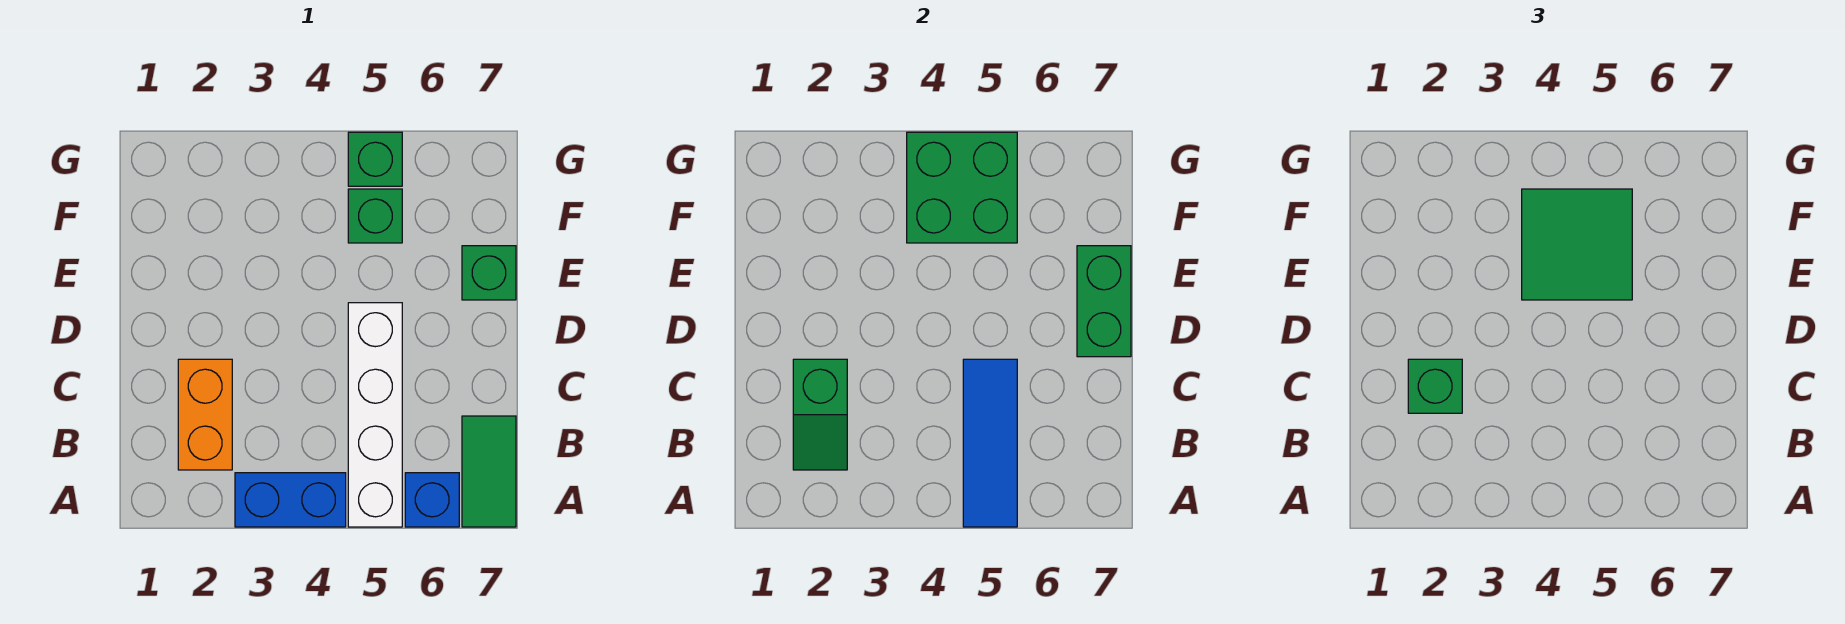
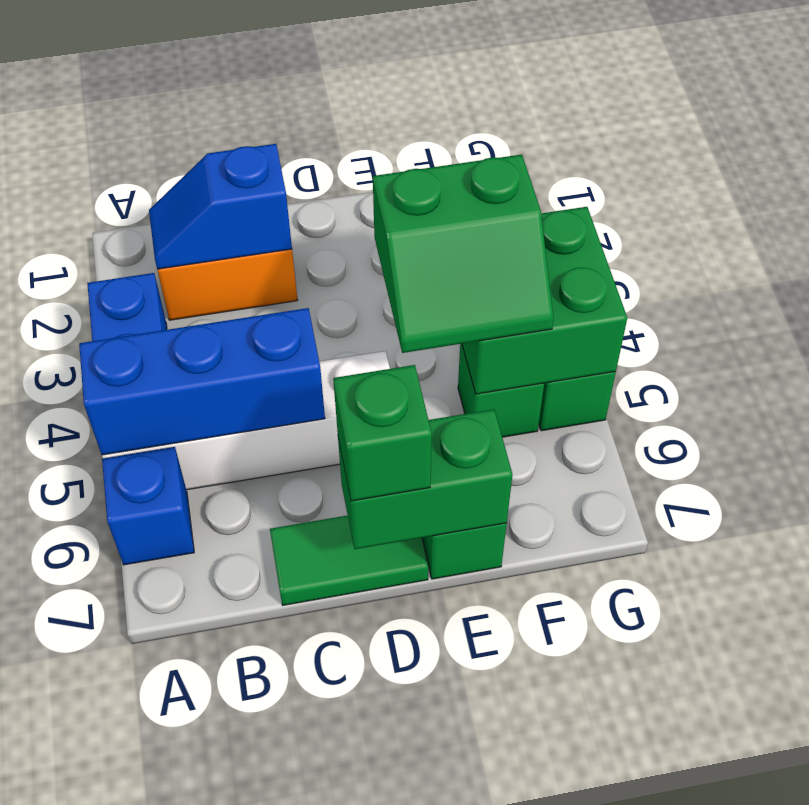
blue tile A5:C5 level 2 -> blue brick A5:C5 level 2
green tile A7:B7 level 1 -> green tile C7:D7 level 1
green slope B2:C2 level 2 top C -> blue slope B2:C2 level 2 top C
green brick C2 level 3 -> green brick D7 level 3
green tile E4:F5 level 3 -> green slope E4:F5 level 3 top 4

